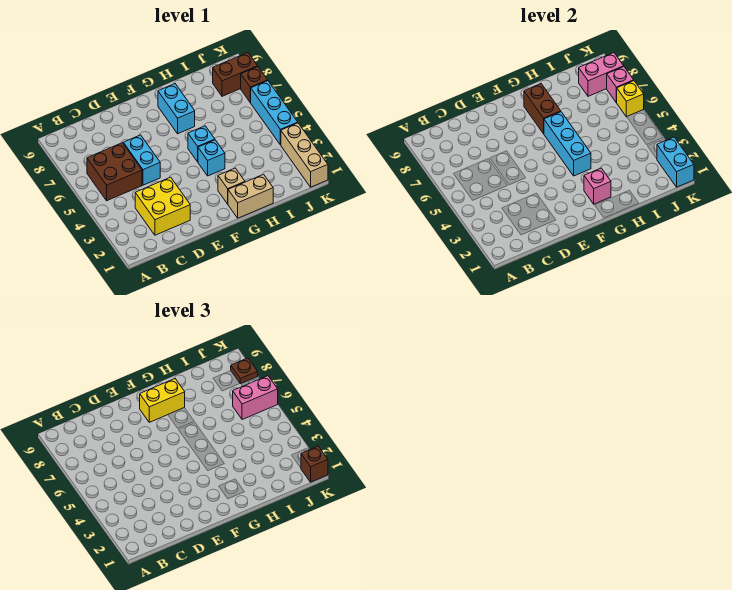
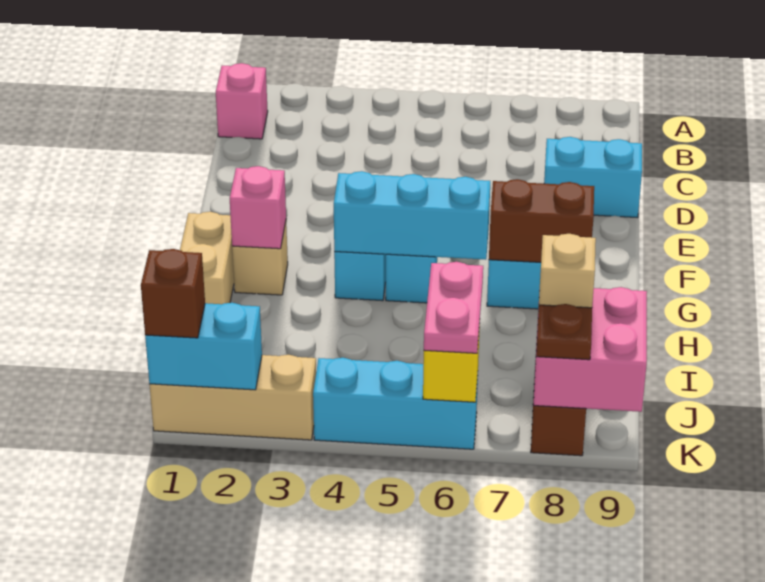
brown brick B5:C6 level 1 -> none
yellow brick C2:D3 level 1 -> none
cyan brick D5:D6 level 1 -> cyan brick D8:D9 level 1
yellow brick F8:G8 level 3 -> none
pink brick J6:K6 level 3 -> pink plate J6:K6 level 3
pink brick J8:K8 level 2 -> pink brick J8:K9 level 2
none -> tan brick J8 level 3
brown brick K7 level 1 -> none
pink brick K7 level 2 -> pink brick B1 level 1

